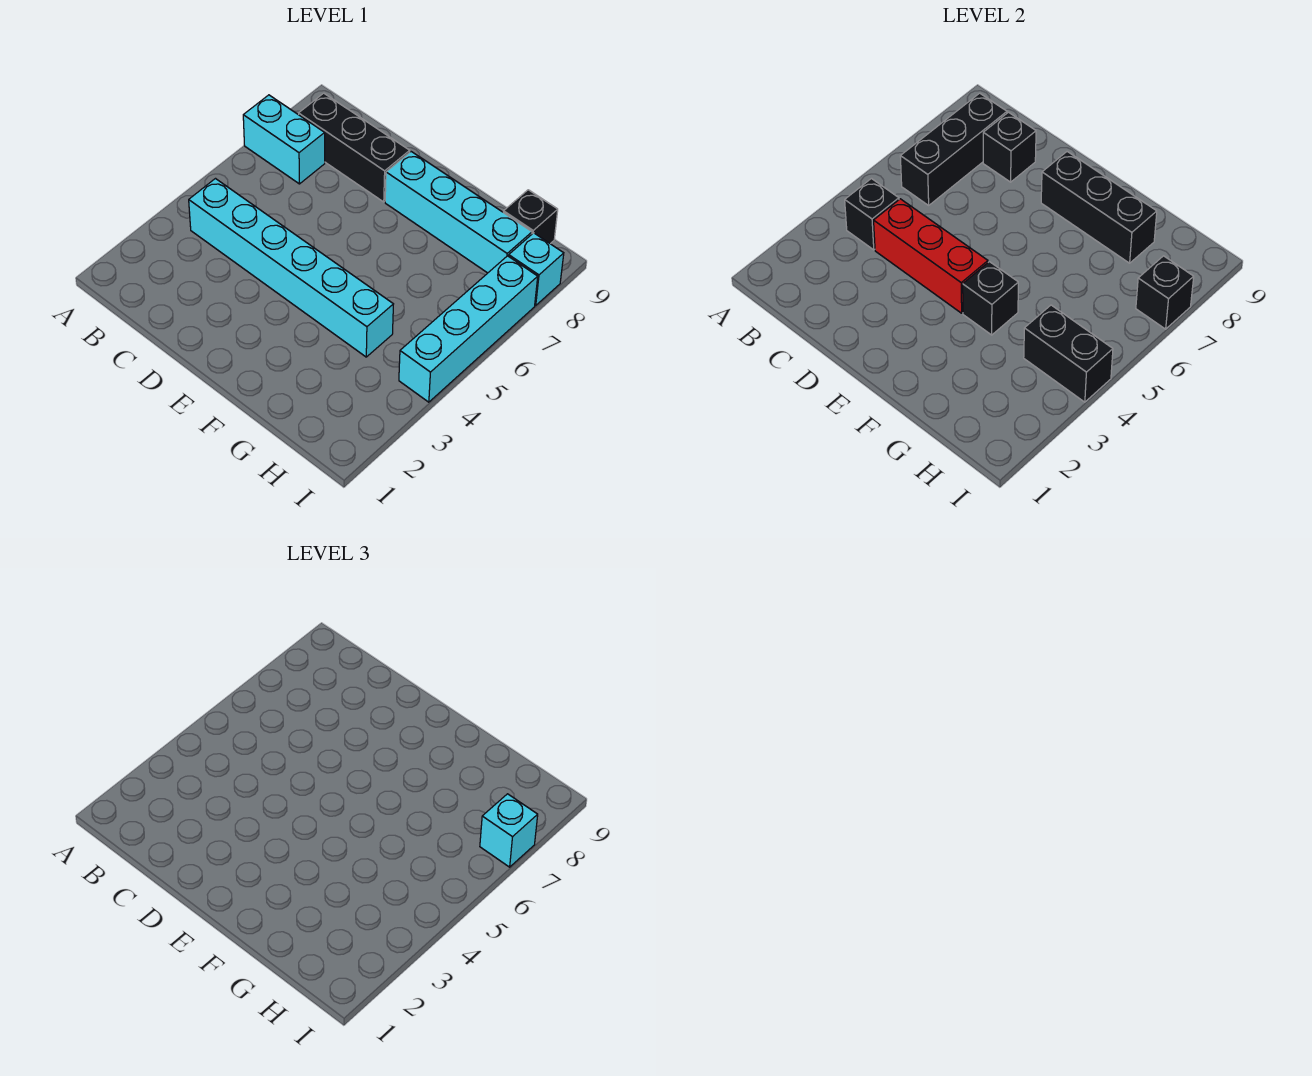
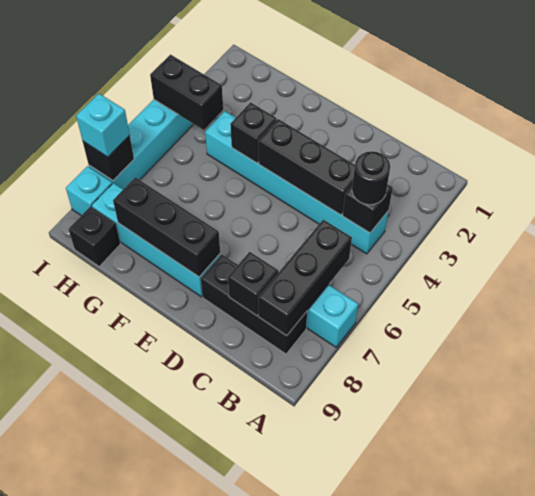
none -> black round brick B4 level 3
red brick C4:E4 level 2 -> black brick C4:E4 level 2

